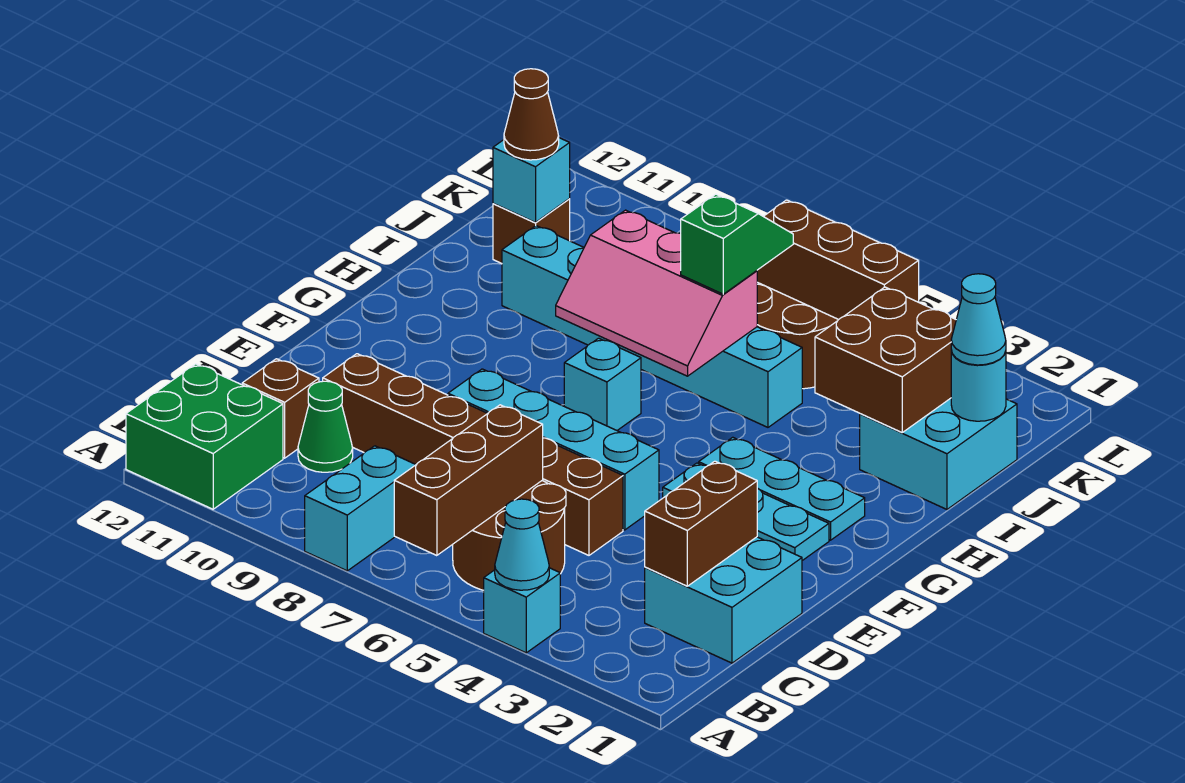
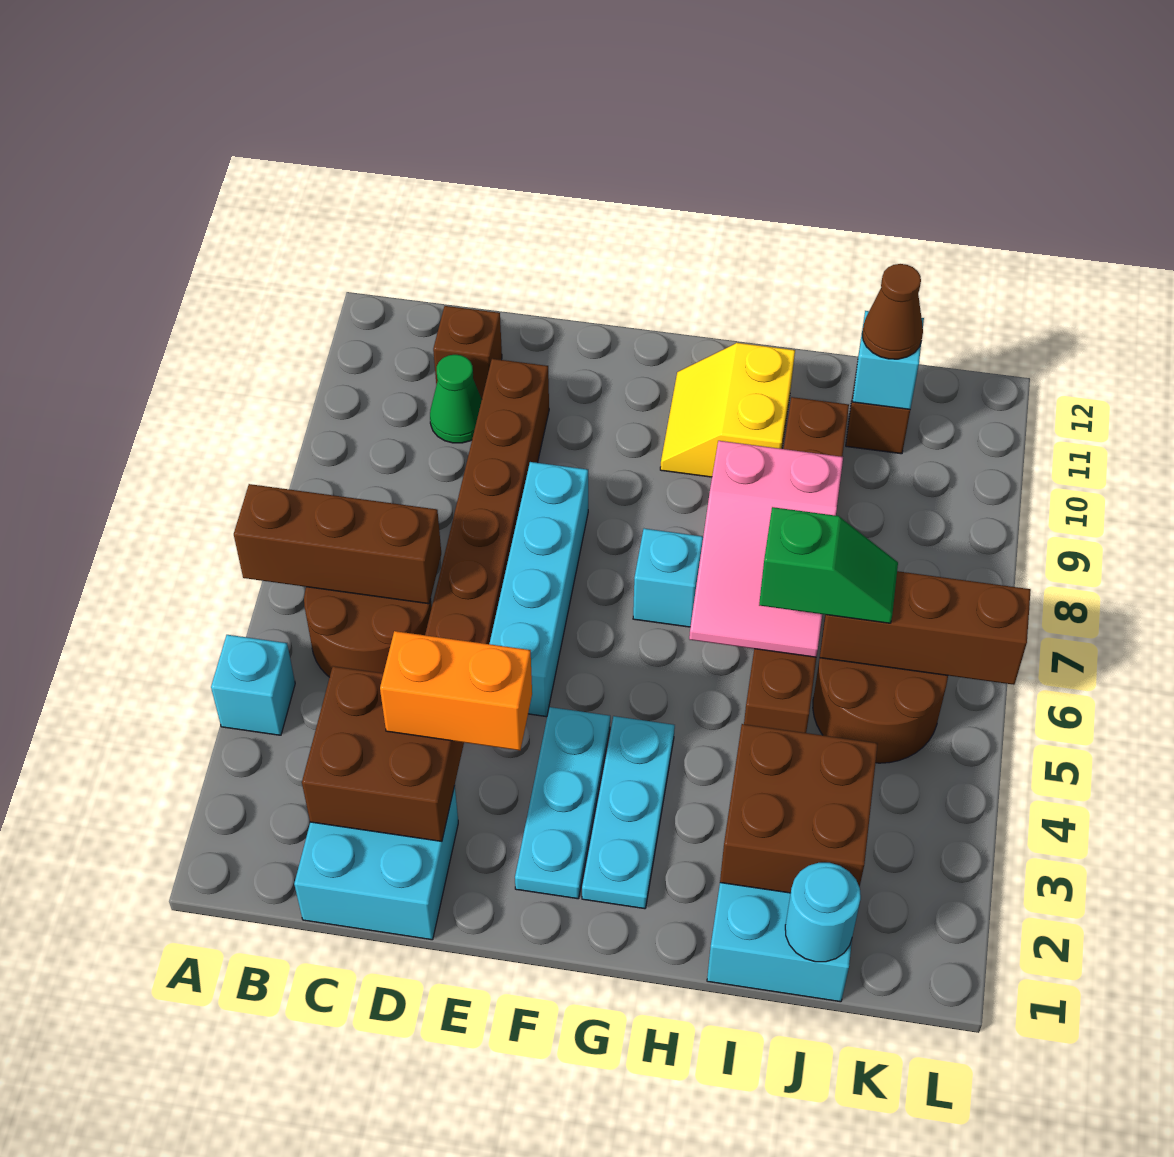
cyan cone A4 level 2 -> none
cyan brick A8:B8 level 1 -> none
green brick A11:B12 level 1 -> none
brown brick C2:D2 level 2 -> brown brick C2:D3 level 2
none -> orange brick D3:E3 level 3
none -> yellow slope G10:H11 level 1 top H
pink slope H6:I8 level 2 top I -> pink slope H6:I8 level 2 top 8
cyan brick I5:I10 level 1 -> brown brick I5:I10 level 1
cyan cone J1 level 3 -> none
brown brick K4:K6 level 2 -> brown brick J6:L6 level 2

